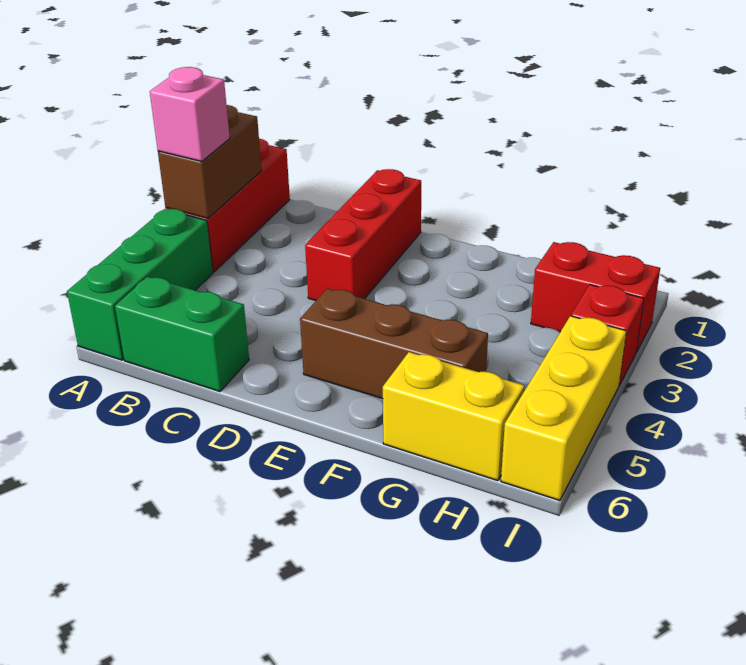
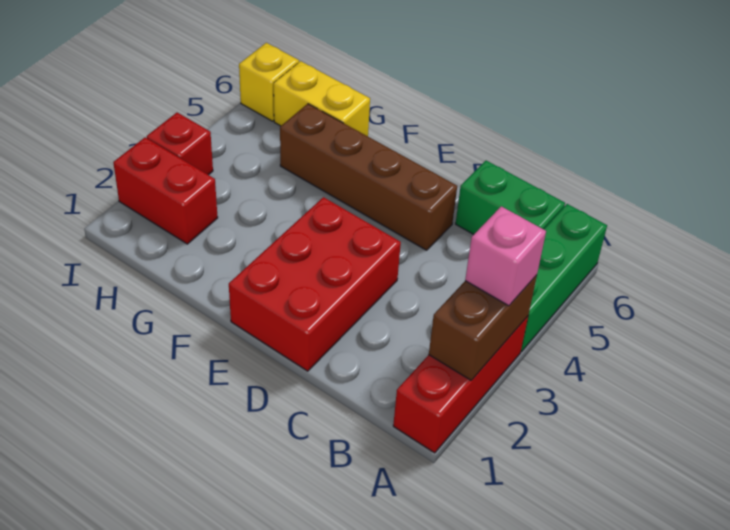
red brick D1:D3 level 1 -> red brick D1:E3 level 1
brown brick E5:G5 level 1 -> brown brick D5:G5 level 1
yellow brick I4:I6 level 1 -> yellow brick I6 level 1

